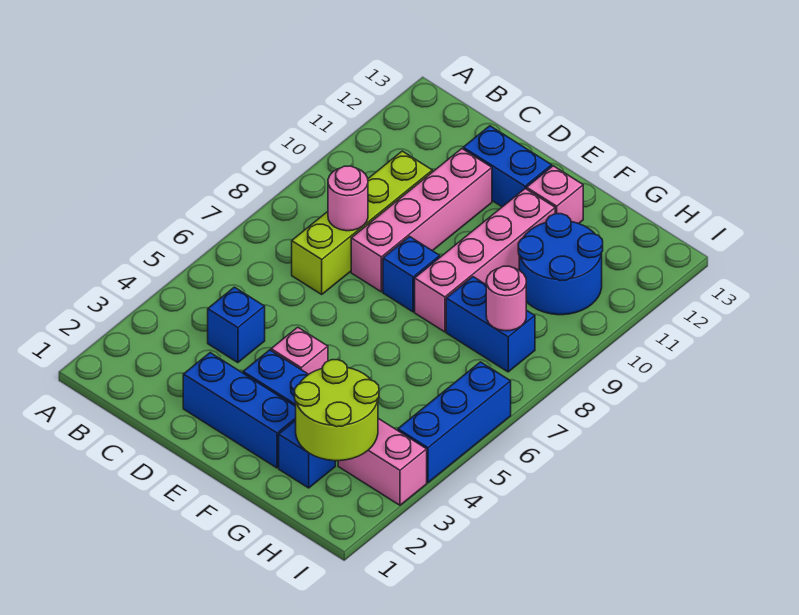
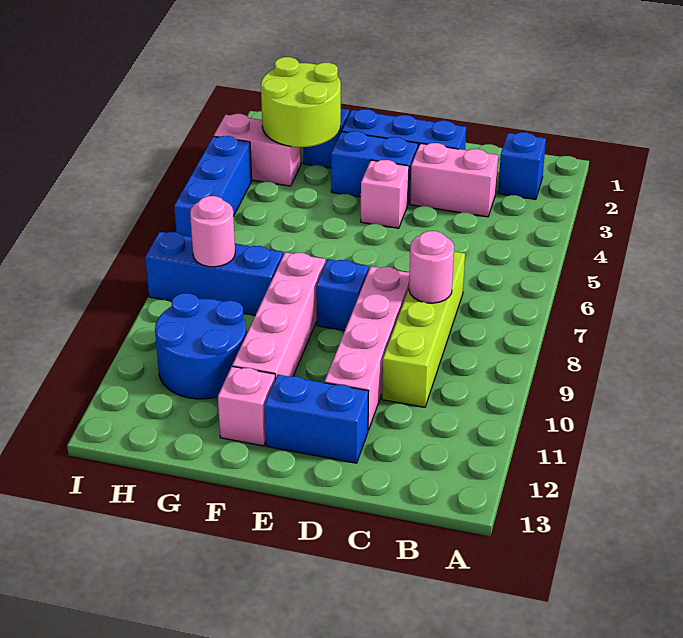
none -> pink brick C3:D3 level 1
blue brick C4 level 1 -> blue brick B2 level 1
blue brick G8:H8 level 1 -> blue brick G8:I8 level 1

